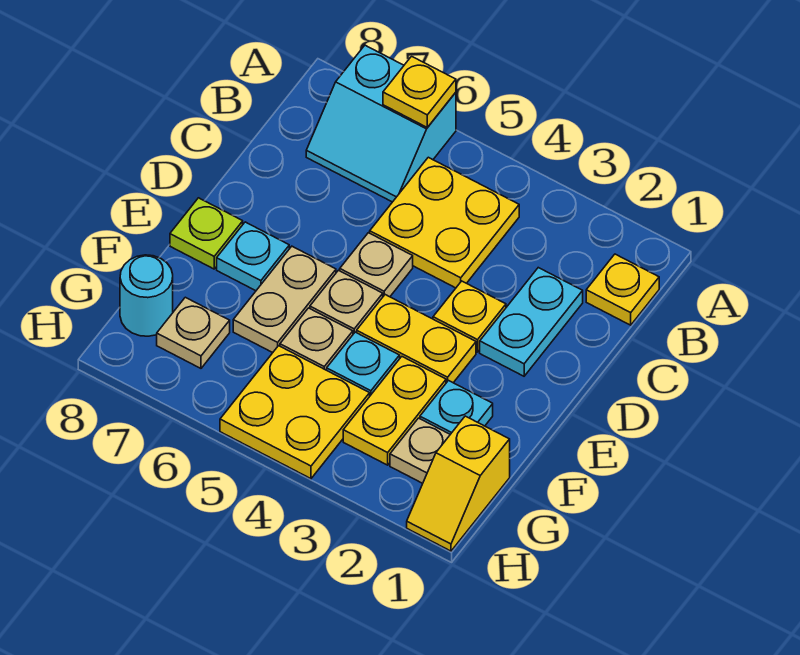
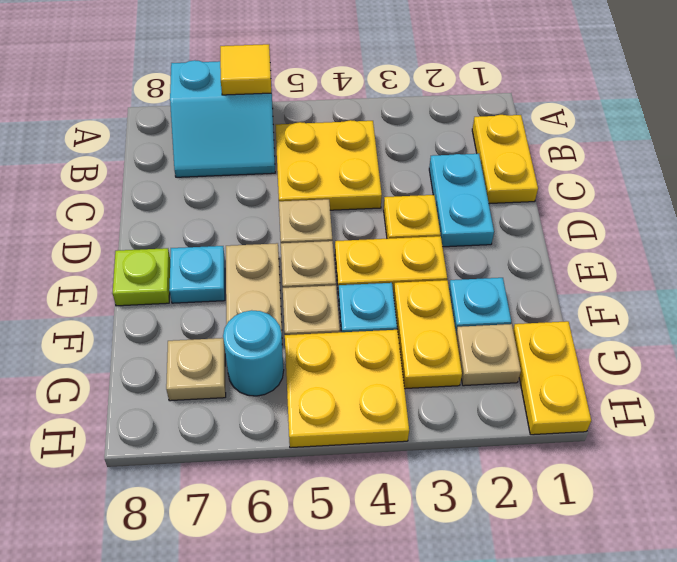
yellow plate A6 level 2 -> yellow tile A6 level 2
yellow plate B1 level 1 -> yellow plate B1:C1 level 1
yellow slope G1:H1 level 1 top G -> yellow plate G1:H1 level 1
cyan round brick G8 level 1 -> cyan round brick G6 level 1

